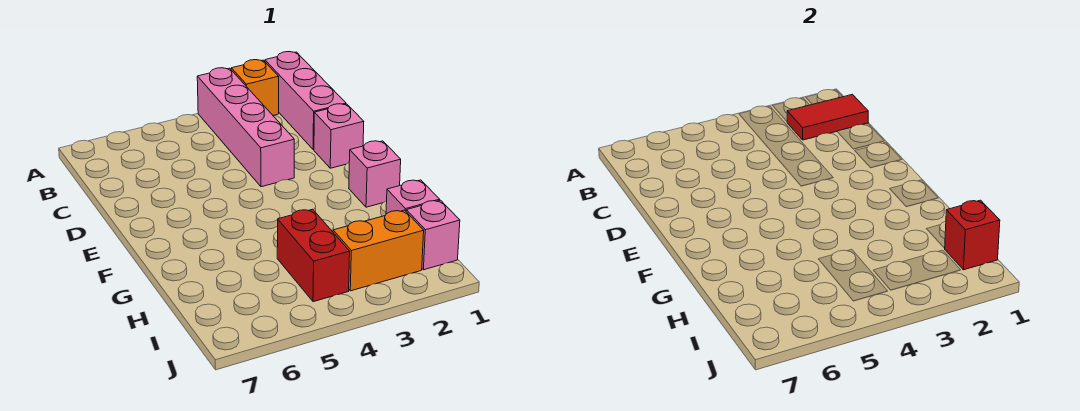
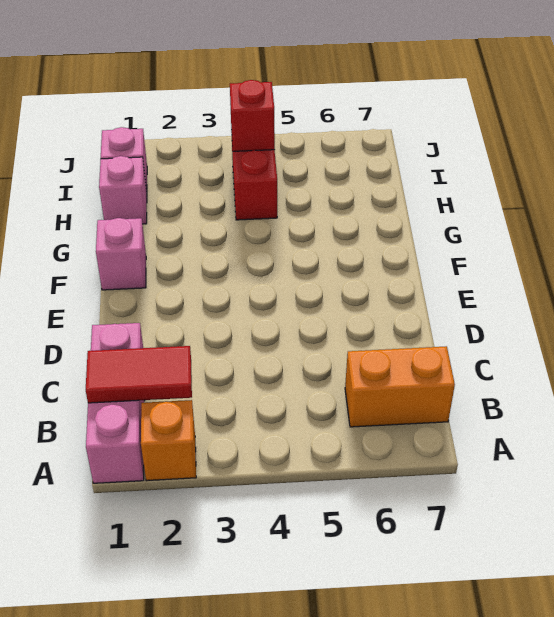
pink brick A3:D3 level 1 -> none
pink brick D1 level 1 -> none
red brick I1 level 2 -> red brick I4 level 2
orange brick I2:I3 level 1 -> orange brick B6:B7 level 1

